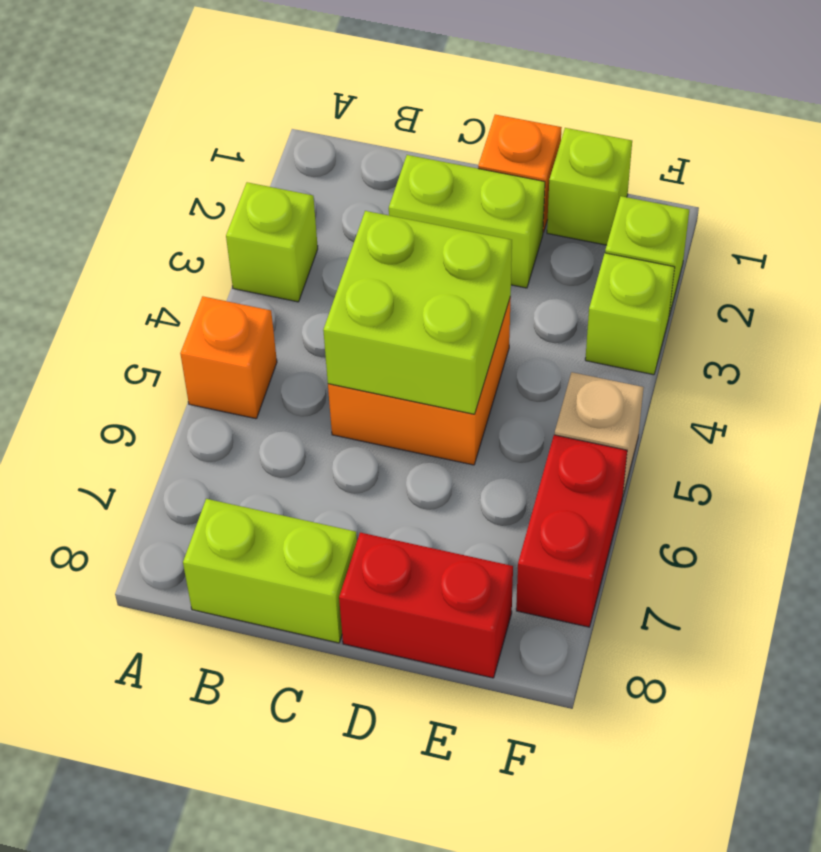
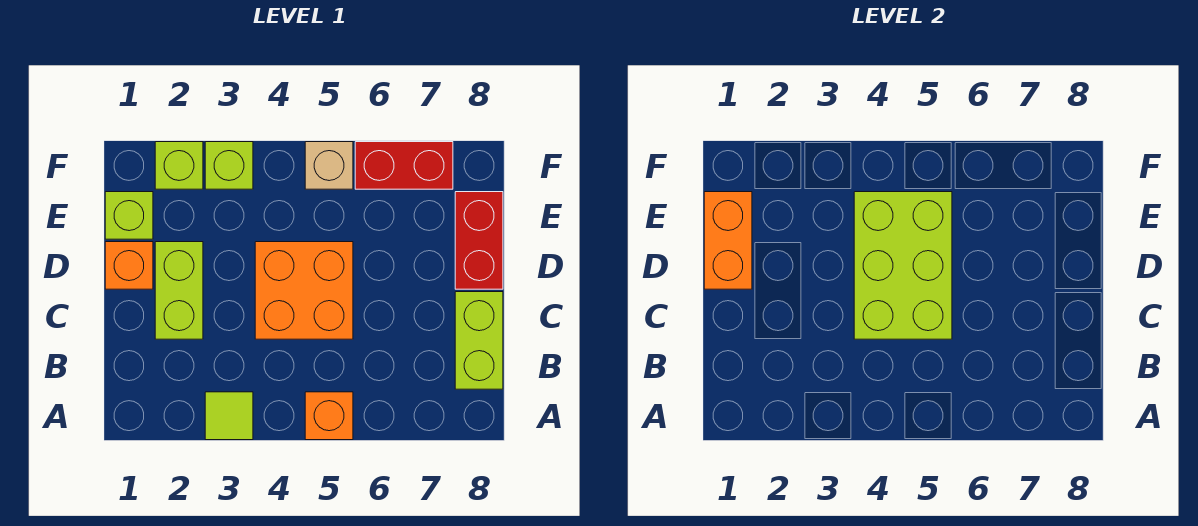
lime brick A3 level 1 -> lime tile A3 level 1
lime brick C4:D5 level 2 -> lime brick C4:E5 level 2
none -> orange brick D1:E1 level 2

